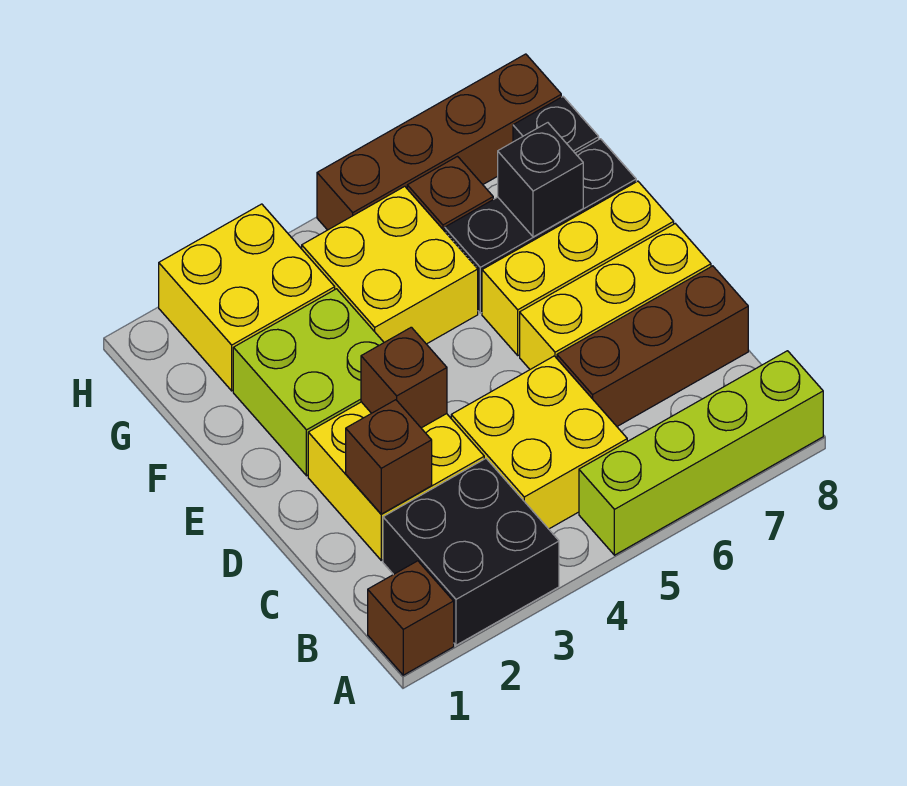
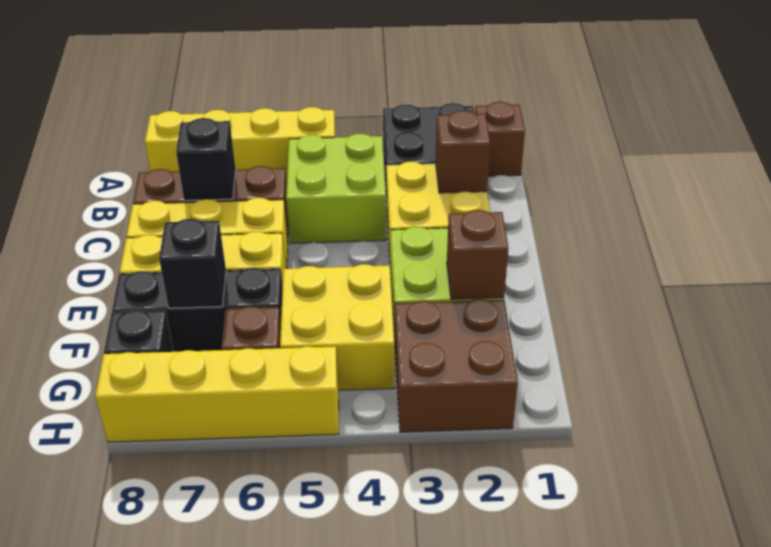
lime brick A5:A8 level 1 -> yellow brick A5:A8 level 1
yellow brick B4:C5 level 1 -> lime brick B4:C5 level 1
none -> black brick C7 level 2
brown brick D3 level 2 -> brown brick F2 level 2
yellow brick G2:H3 level 1 -> brown brick G2:H3 level 1
brown brick H5:H8 level 1 -> yellow brick H5:H8 level 1

